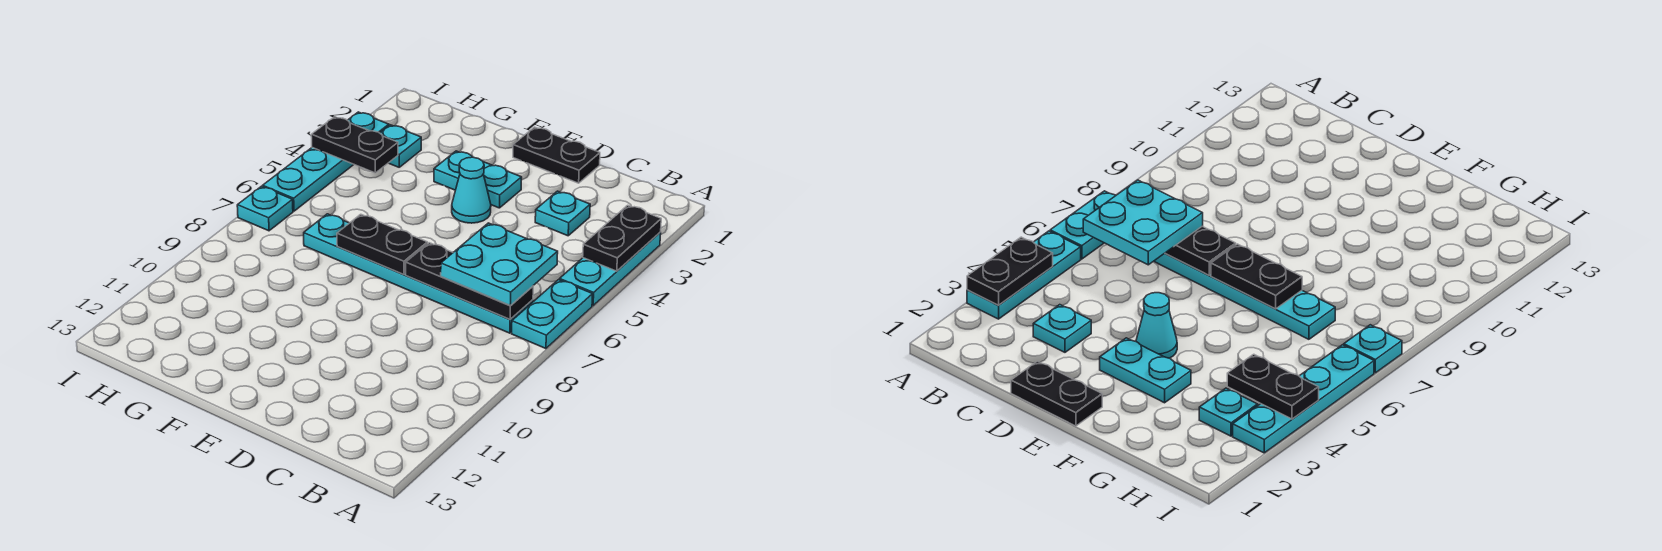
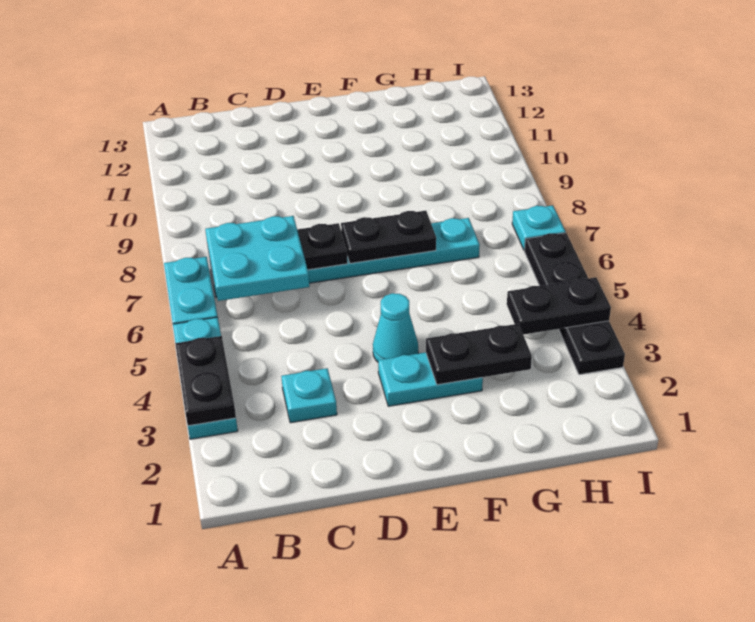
black plate D1:E1 level 1 -> black plate F3:G3 level 2
cyan plate H3 level 1 -> none
cyan plate I3:I6 level 1 -> black plate I3:I6 level 1

